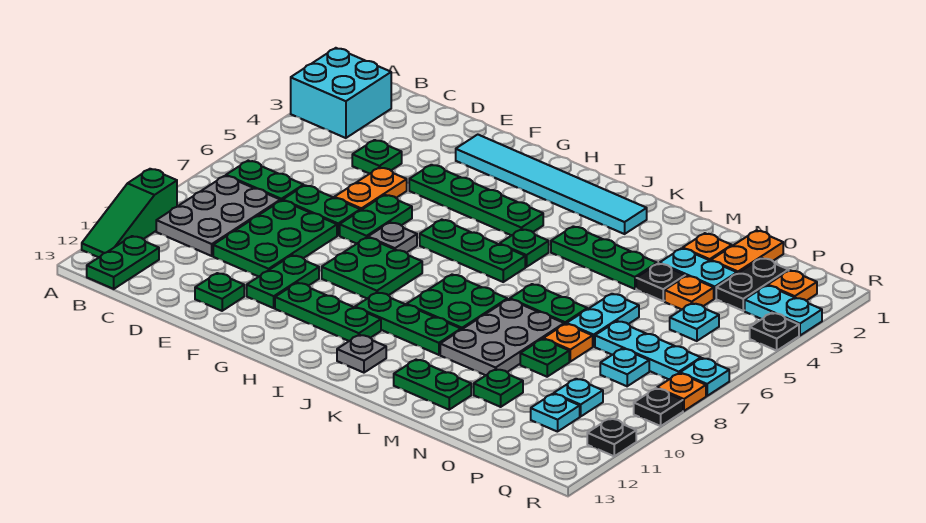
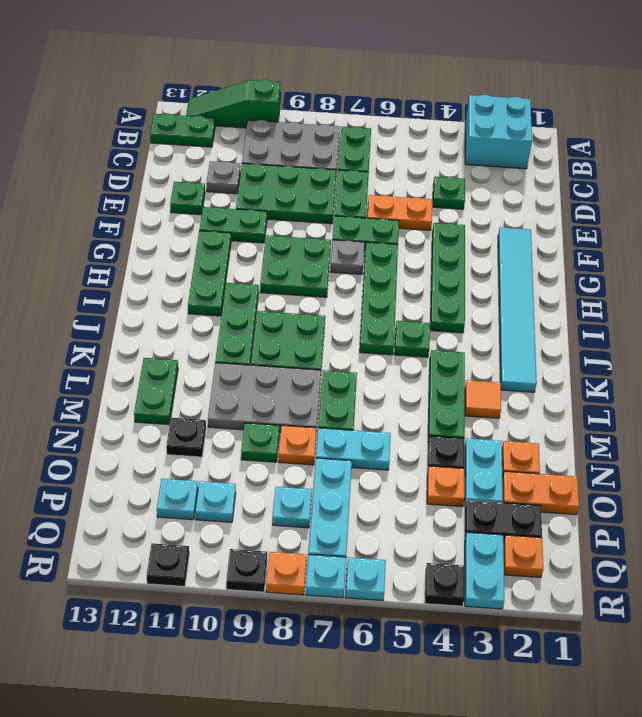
green plate H6:J6 level 1 -> green plate G6:J6 level 1
grey plate J12 level 1 -> grey plate D11 level 1
none -> orange tile L3 level 1
green plate N11 level 1 -> black plate N11 level 1
cyan plate P5 level 1 -> cyan plate R6 level 1

